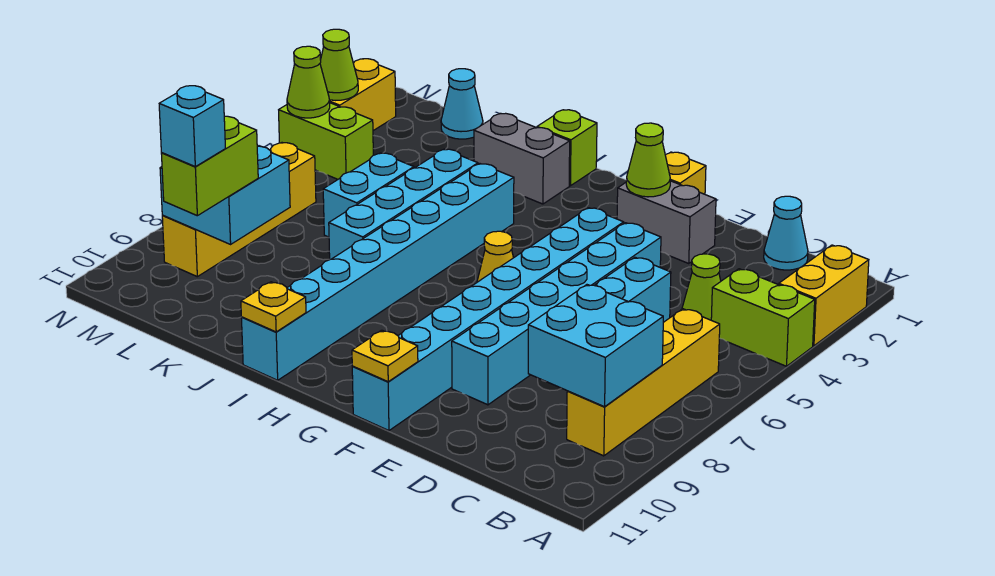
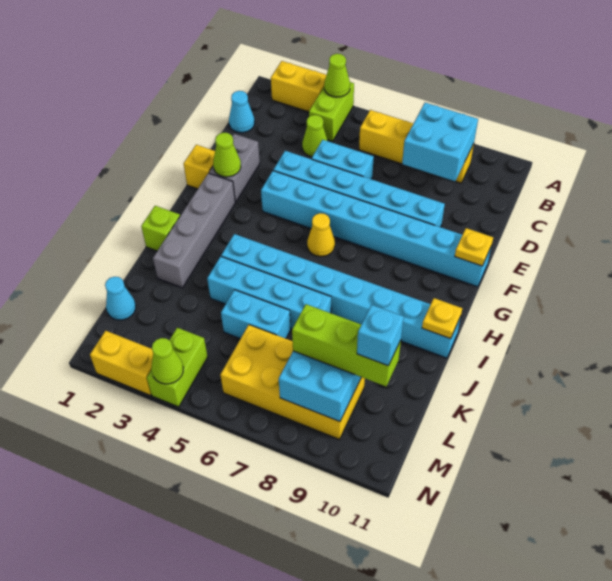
grey brick I2:J2 level 1 -> grey brick G2:J2 level 1
lime brick L9:L10 level 3 -> lime brick L8:L10 level 3
yellow brick M6:M9 level 1 -> yellow brick L6:M9 level 1
lime cone N3 level 2 -> lime cone A4 level 2

